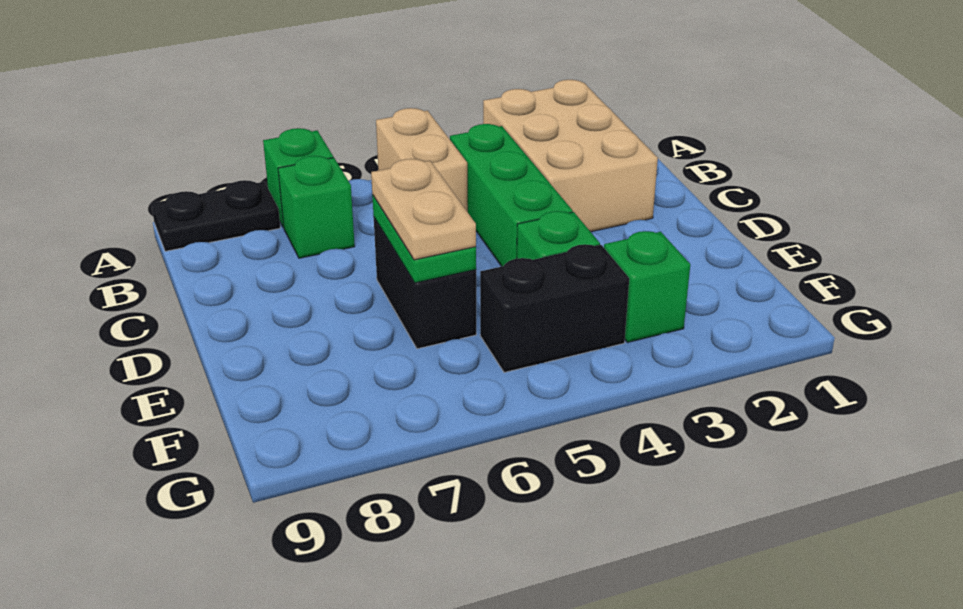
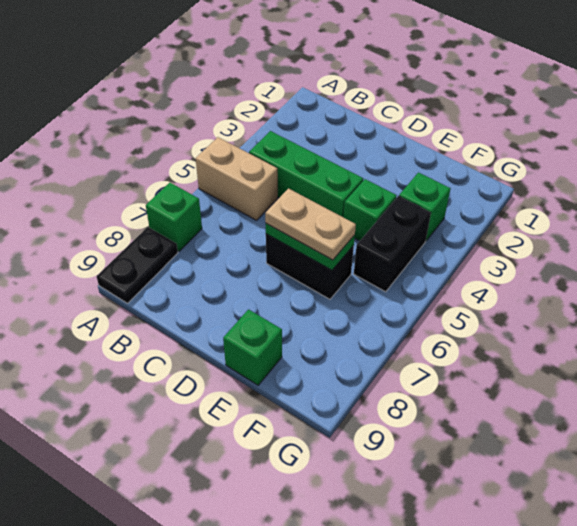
tan brick A2:C3 level 1 -> none
green brick B7 level 1 -> green brick E9 level 1

